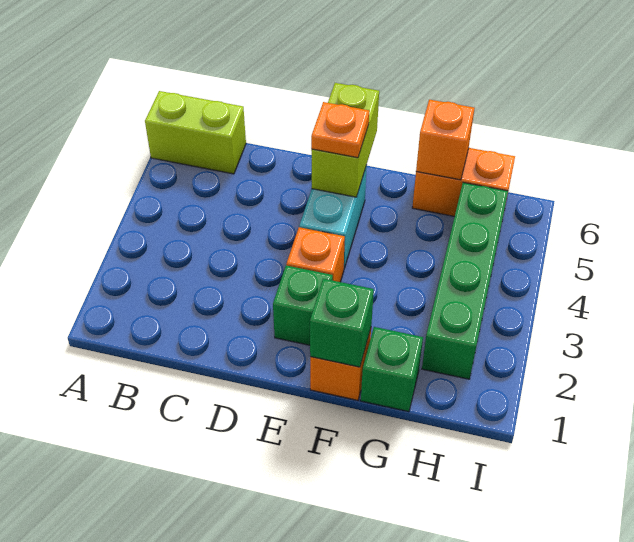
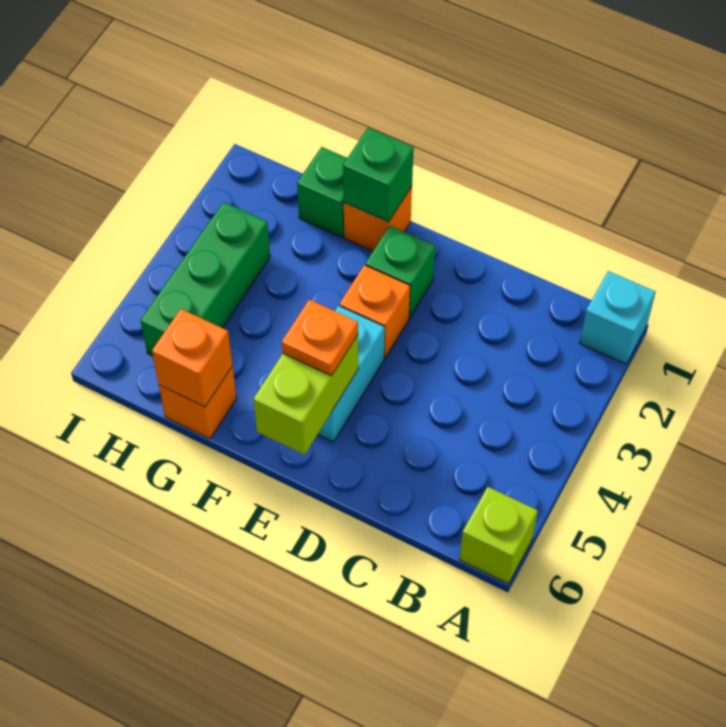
none -> cyan brick A1 level 1
lime brick A6:B6 level 1 -> lime brick A6 level 1
orange brick G6:H6 level 1 -> orange brick G6 level 1
green brick H2:H5 level 1 -> green brick H3:H5 level 1

